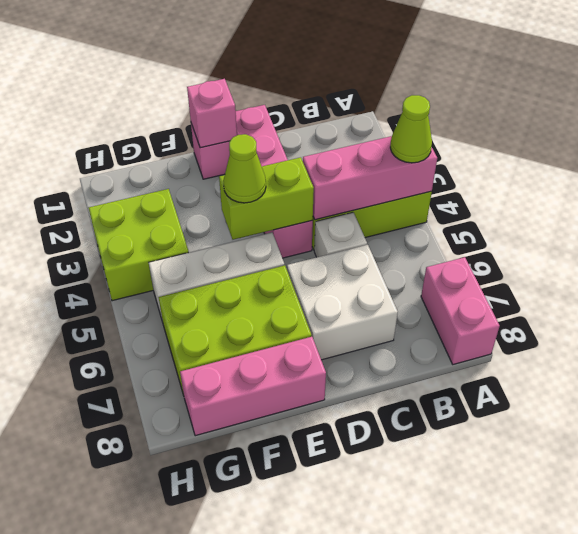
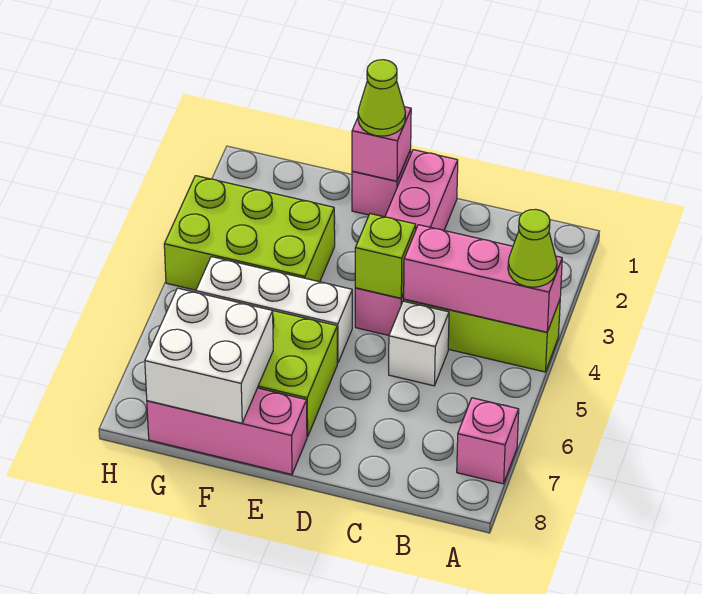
pink brick A7:A8 level 1 -> pink brick A7 level 1
white brick C6:D7 level 1 -> white brick F7:G8 level 2
lime brick D4:E4 level 2 -> lime brick D4 level 2
lime cone E4 level 3 -> lime cone E1 level 3
lime brick G3:H4 level 1 -> lime brick F3:H4 level 1

